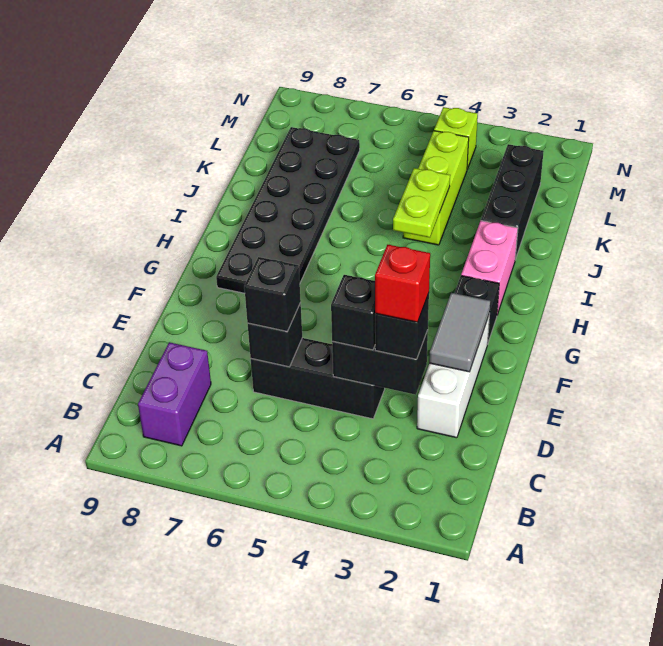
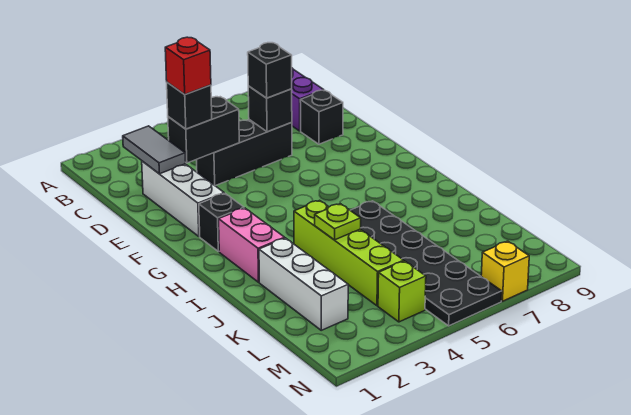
black brick D4 level 3 -> black brick D8 level 1
grey tile E2:F2 level 2 -> grey tile C2:D2 level 2
black plate G7:L8 level 1 -> black plate I5:N6 level 1
lime plate I4:J4 level 2 -> lime plate J4 level 2
black brick J2:L2 level 1 -> white brick J2:L2 level 1
lime brick J4:L4 level 1 -> lime brick I4:L4 level 1
none -> yellow brick N7 level 1

